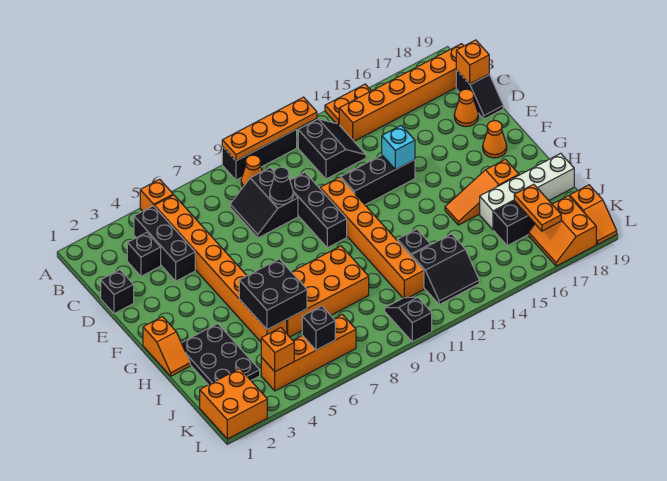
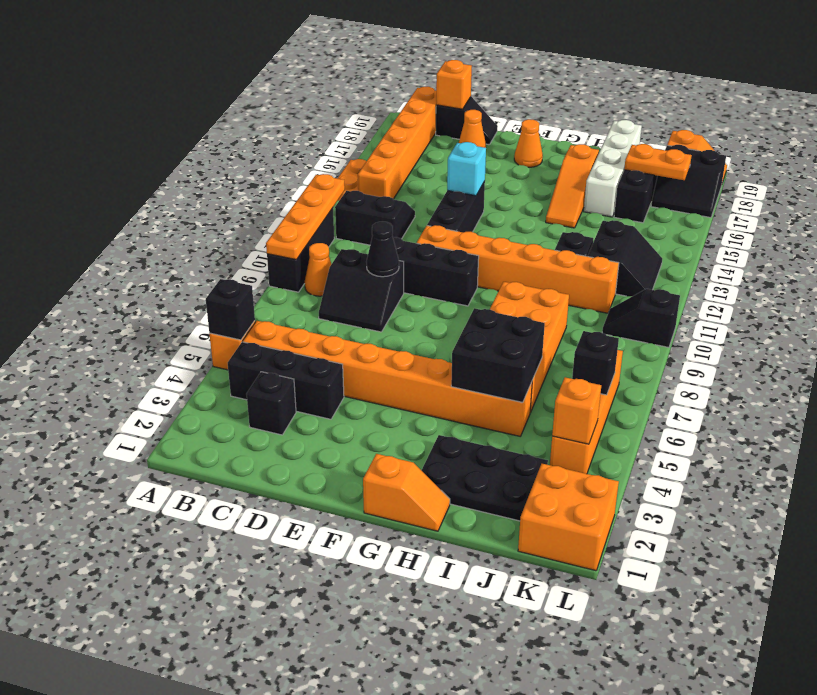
black brick D1 level 1 -> black brick A5 level 2
orange slope K17:L18 level 1 top 18 -> black slope K17:L18 level 1 top 18

